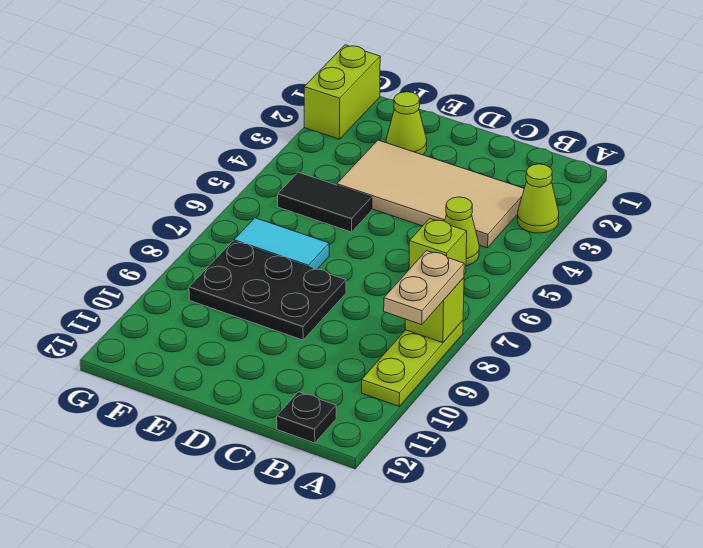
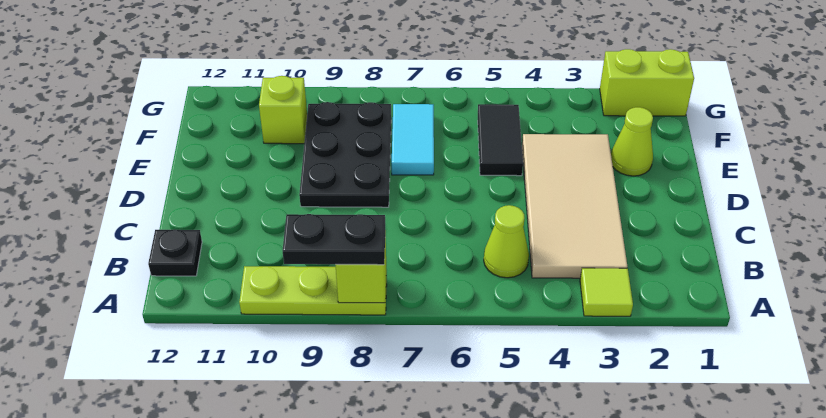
lime cone A3 level 1 -> lime tile A3 level 1
tan plate A8:A9 level 3 -> black plate A8:A9 level 3
lime brick B6 level 1 -> lime brick F10 level 1

